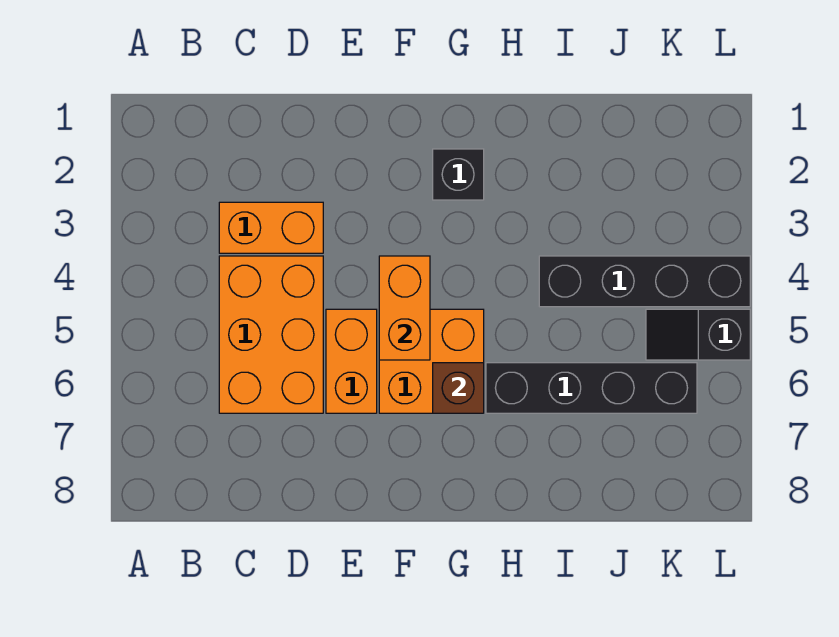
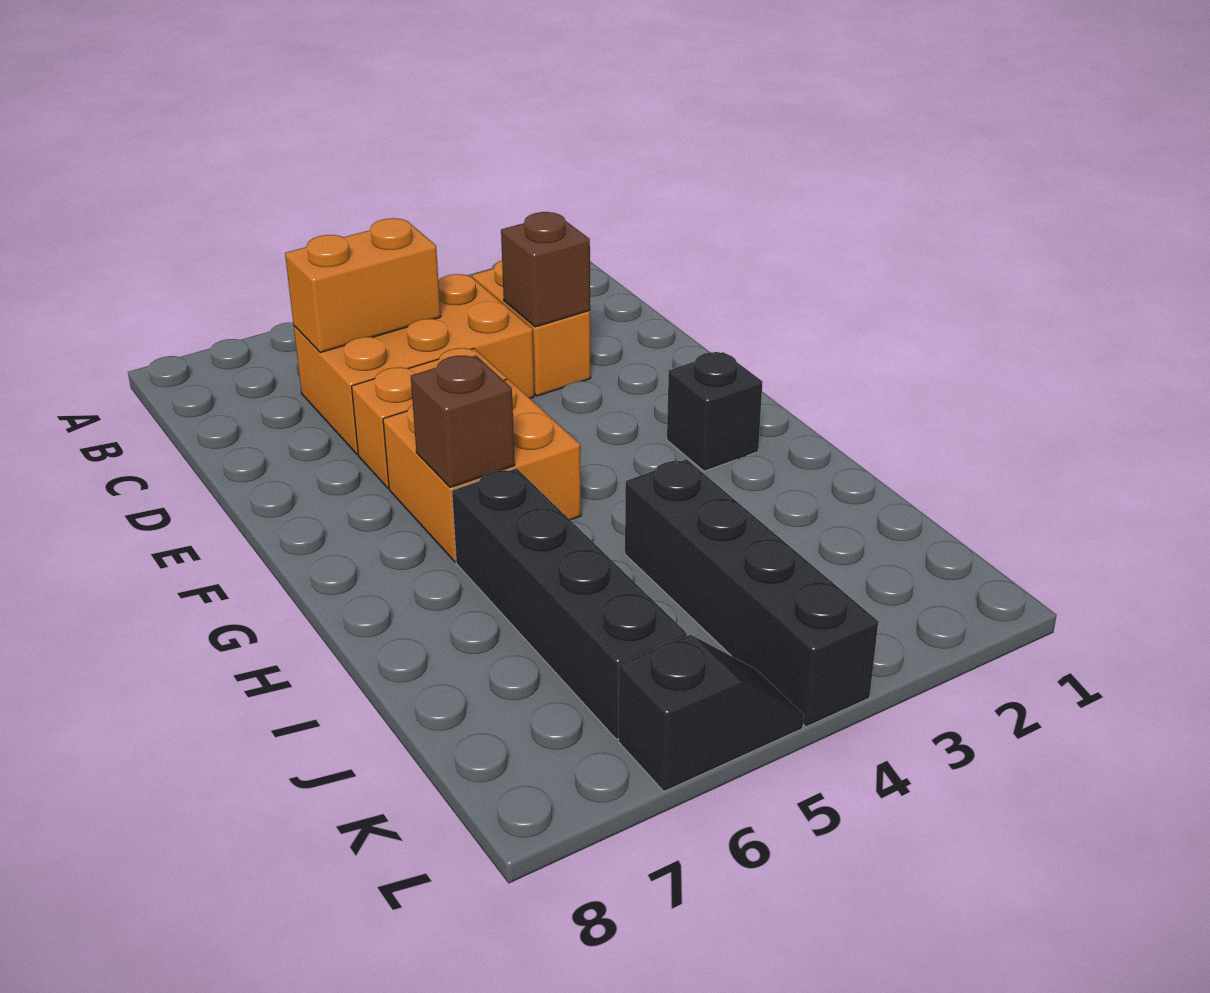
none -> brown brick D3 level 2
orange brick F4:F5 level 2 -> orange brick C5:C6 level 2
black slope K5:L5 level 1 top L -> black slope L5:L6 level 1 top 6

